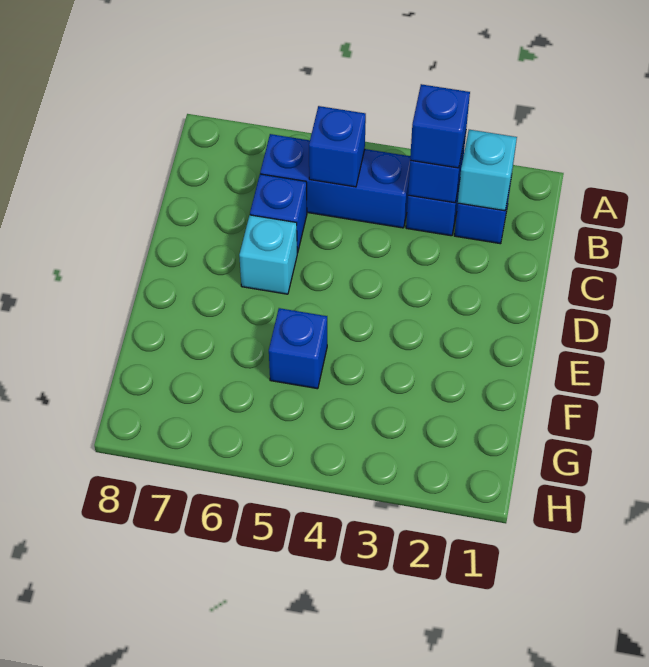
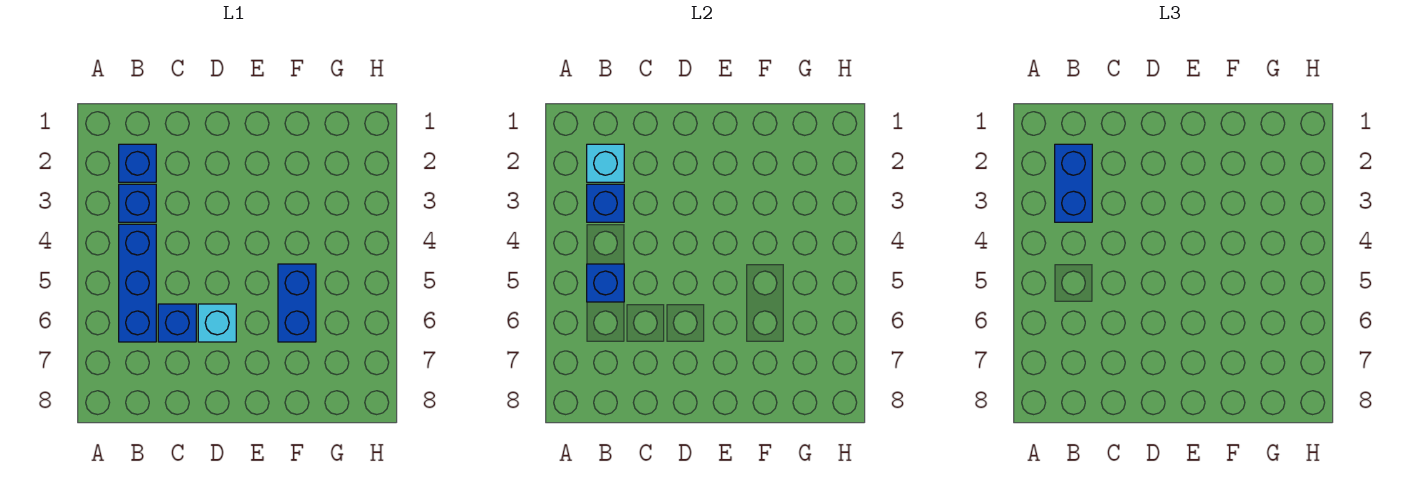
blue brick B3 level 3 -> blue brick B2:B3 level 3
blue brick F5 level 1 -> blue brick F5:F6 level 1

